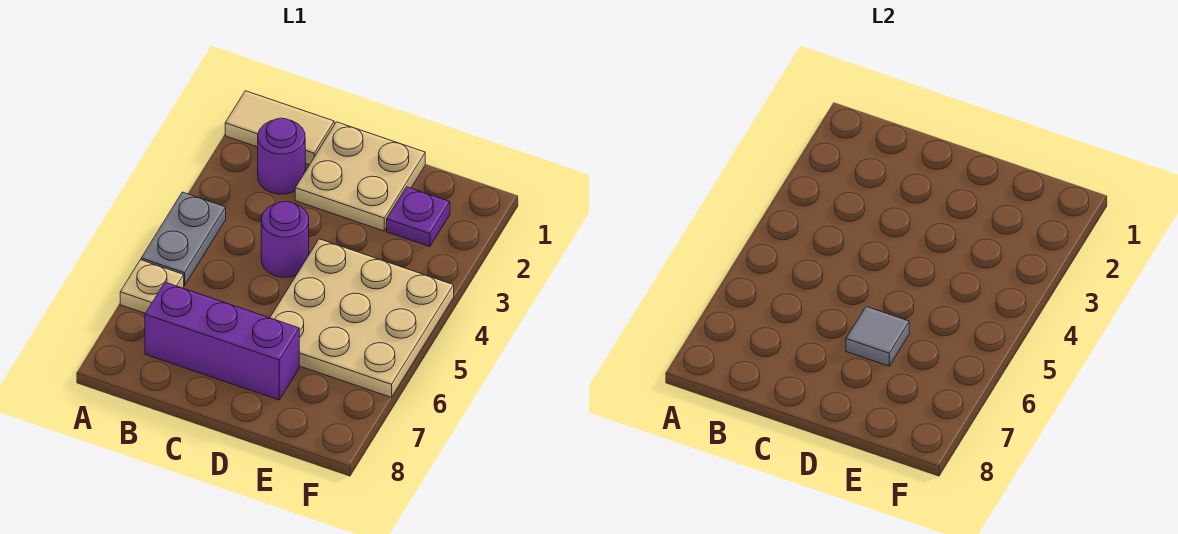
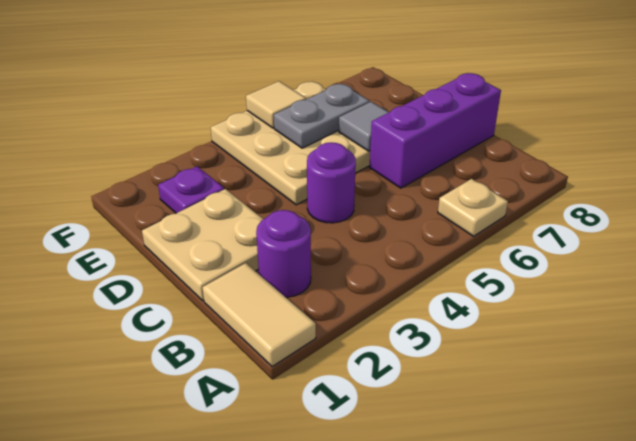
grey plate A4:A5 level 1 -> grey plate E5:E6 level 2
purple brick B7:D7 level 1 -> purple brick C6:C8 level 1
none -> tan tile F5 level 2

